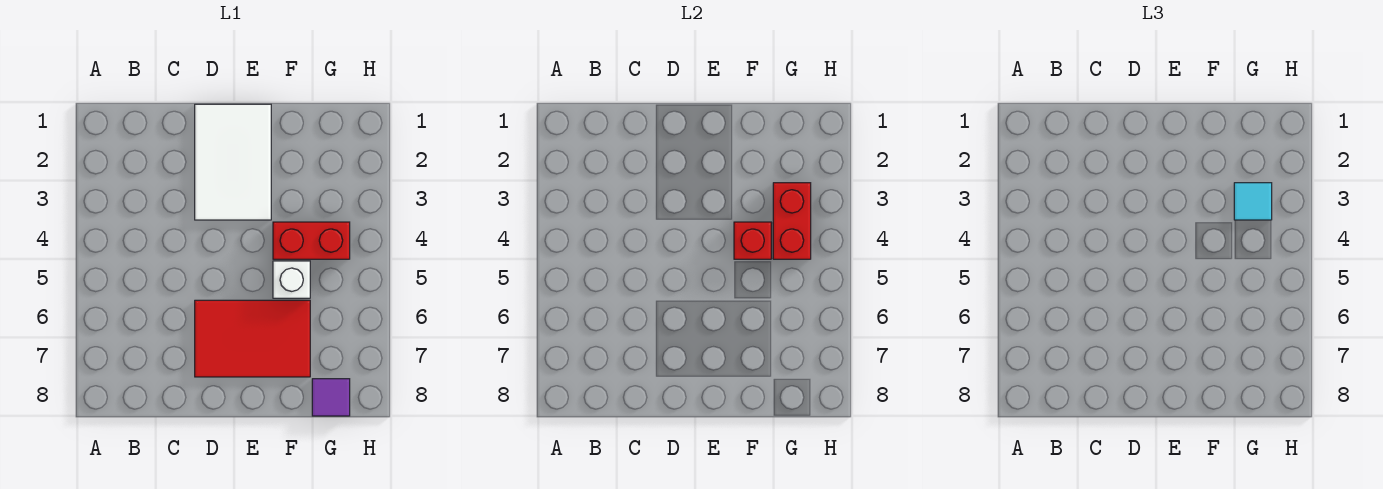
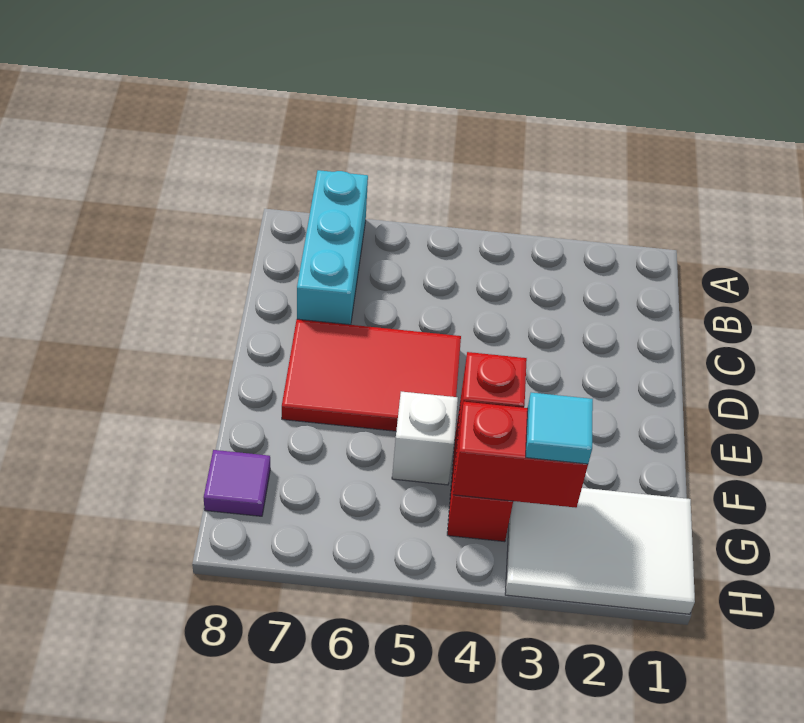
none -> cyan brick A7:C7 level 1
white tile D1:E3 level 1 -> white tile G1:H3 level 1
red tile D6:F7 level 1 -> red tile D5:E7 level 1

